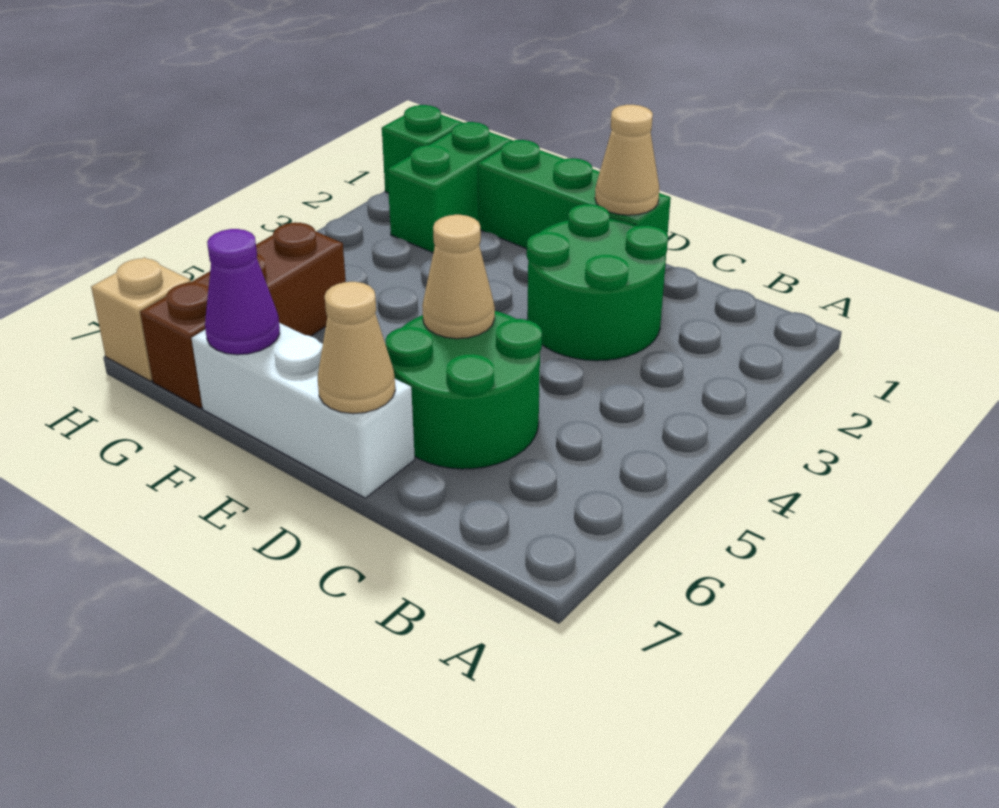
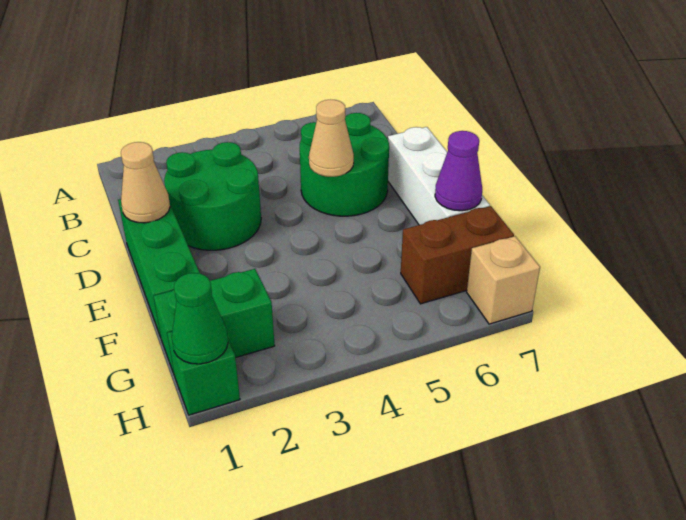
tan cone D7 level 2 -> none
brown brick G5:G7 level 1 -> brown brick G6:G7 level 1
none -> green cone H1 level 2

